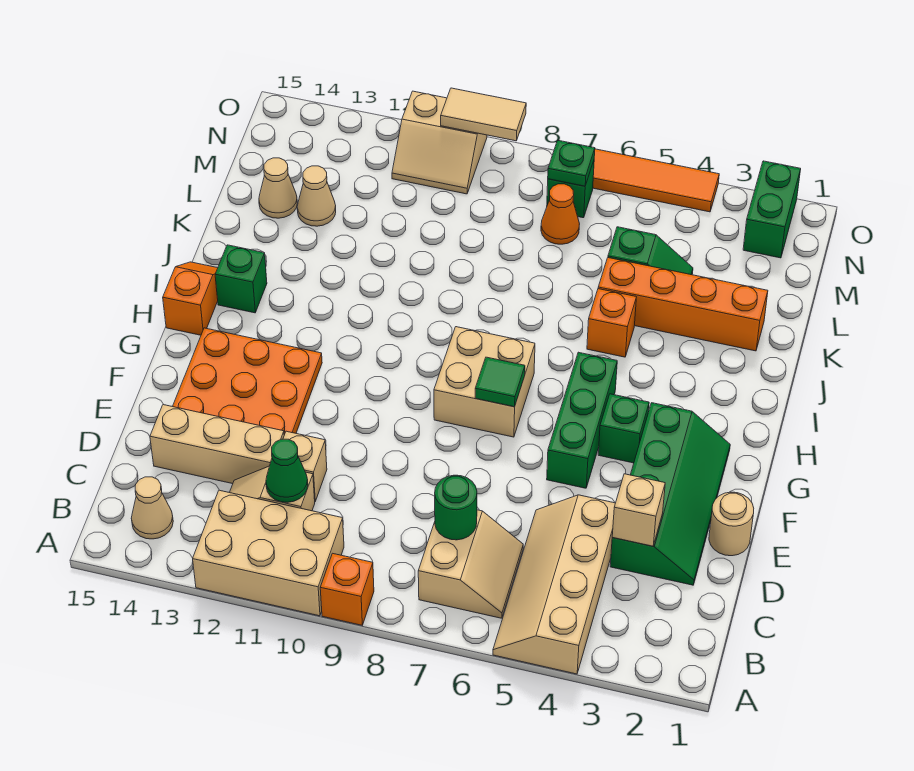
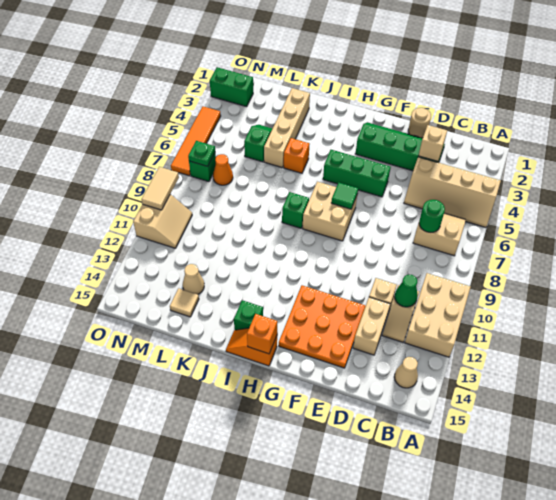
orange brick A9 level 1 -> orange brick H15 level 2
tan brick D12:D14 level 1 -> tan brick D12:D13 level 1
green brick G4 level 1 -> green brick I8 level 1
orange brick K2:K5 level 1 -> tan brick K2:K5 level 1
tan cone L14 level 1 -> tan tile L14 level 1

